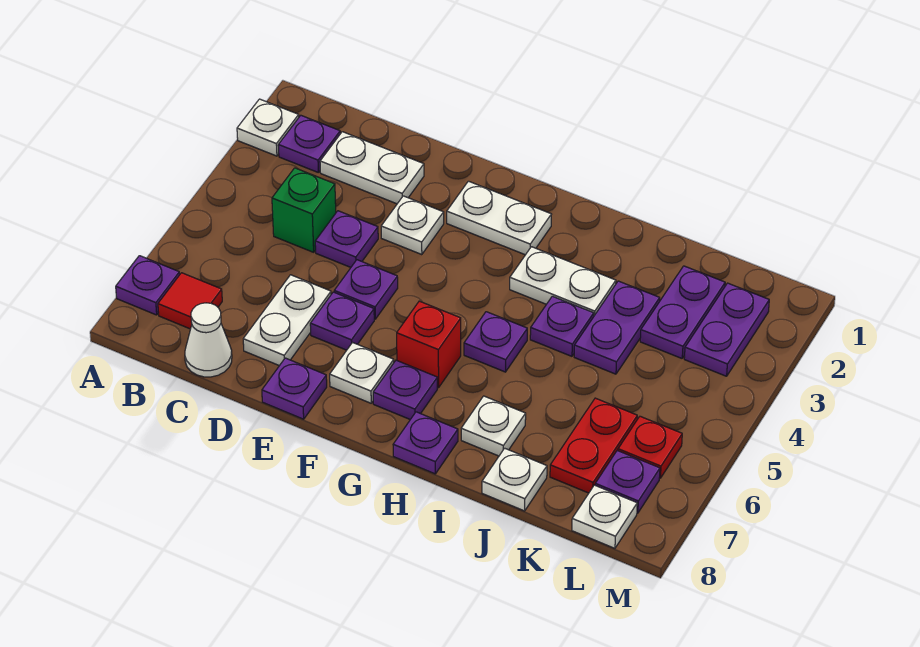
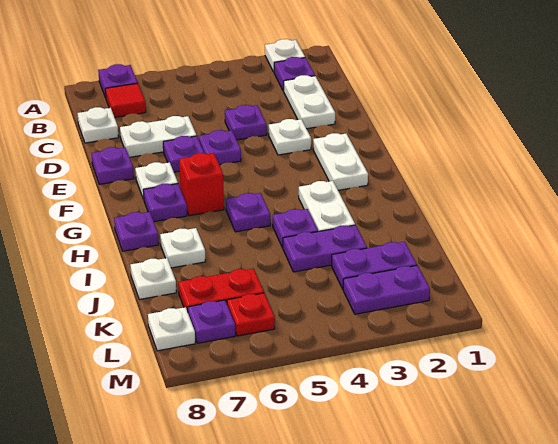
green brick C4 level 1 -> none
white cone C8 level 1 -> white plate C8 level 1

